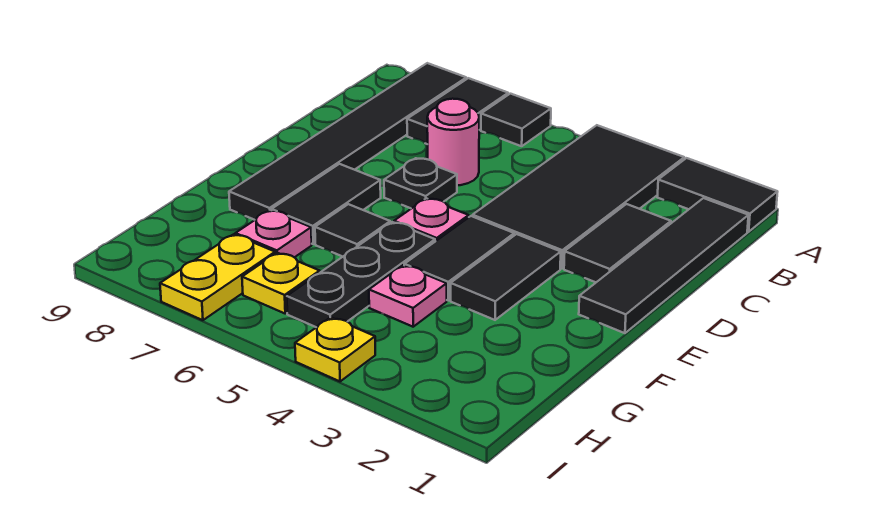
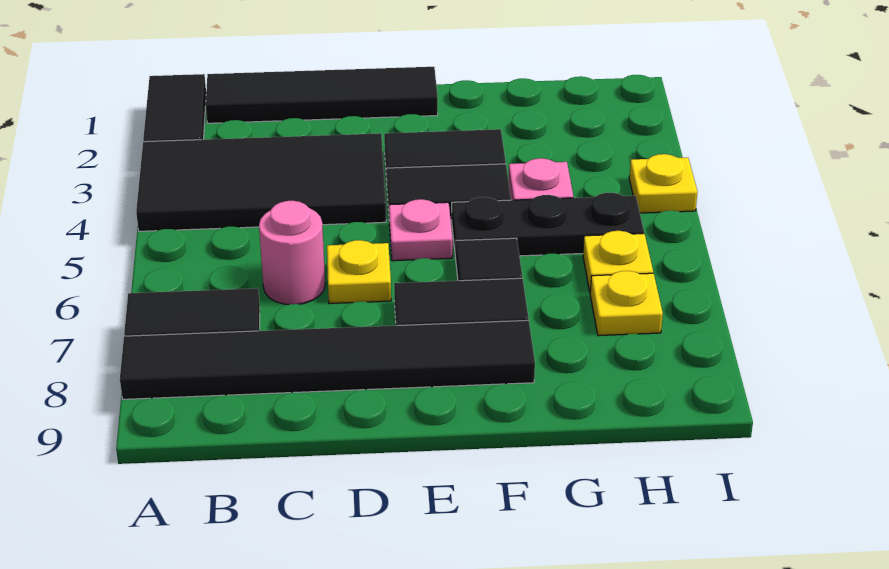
black tile A6 level 1 -> none
black tile C2:D2 level 1 -> none
black plate D6 level 1 -> yellow plate D6 level 1
pink plate G7 level 1 -> none
yellow plate H7:I7 level 1 -> yellow plate H7 level 1

